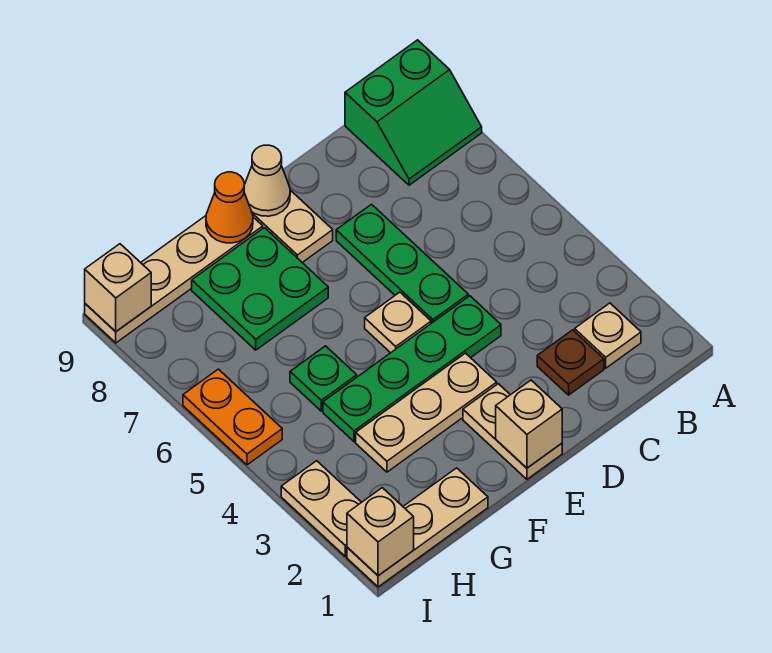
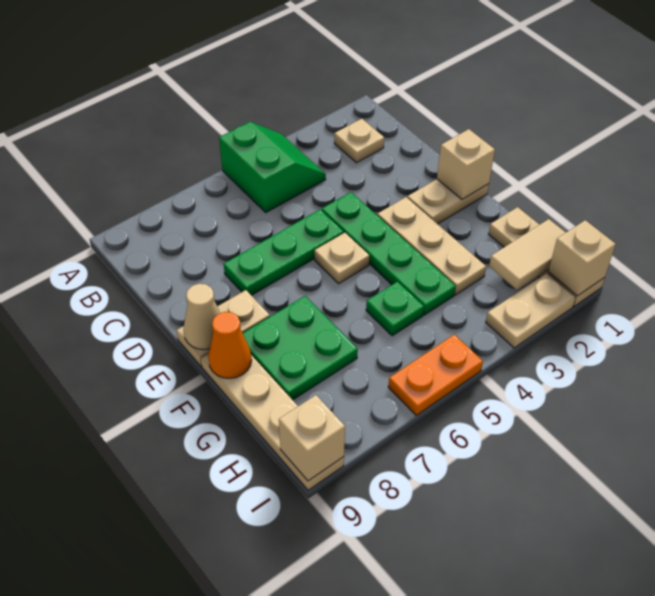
green slope A8:B9 level 1 top 9 -> green slope A4:B5 level 1 top 5
brown plate C2 level 1 -> none
none -> tan tile H1:H2 level 2

